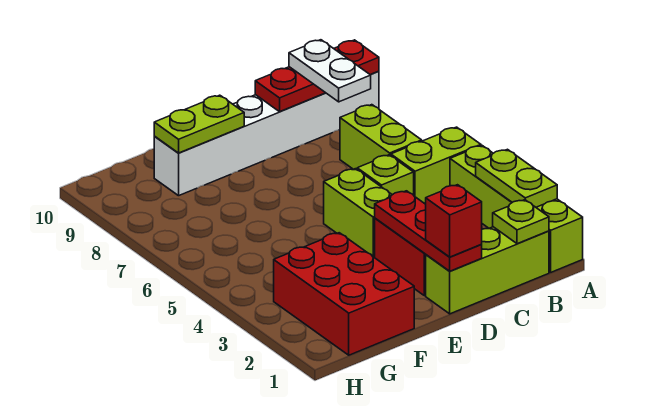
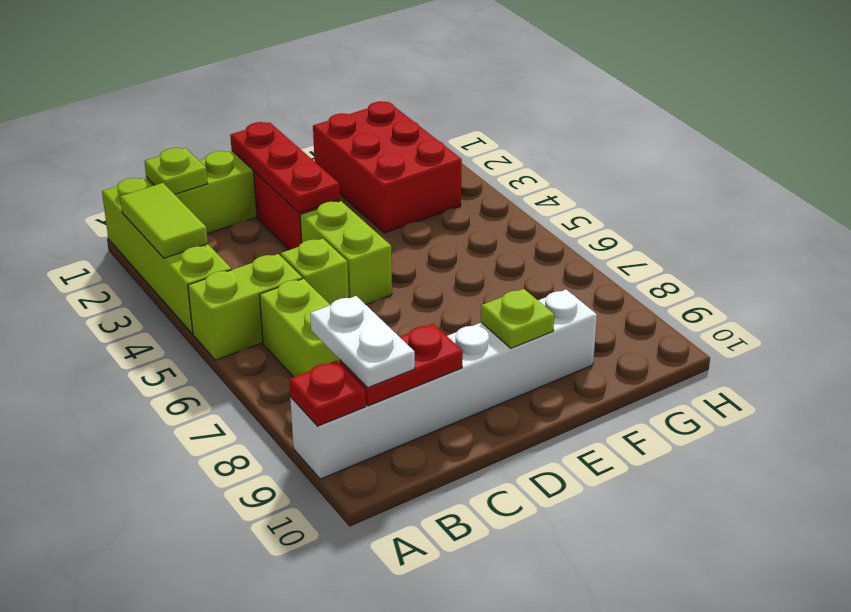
lime plate A2:A3 level 2 -> lime tile A2:A3 level 2
red brick D1 level 3 -> none
lime plate E9:F9 level 2 -> lime plate E9 level 2

